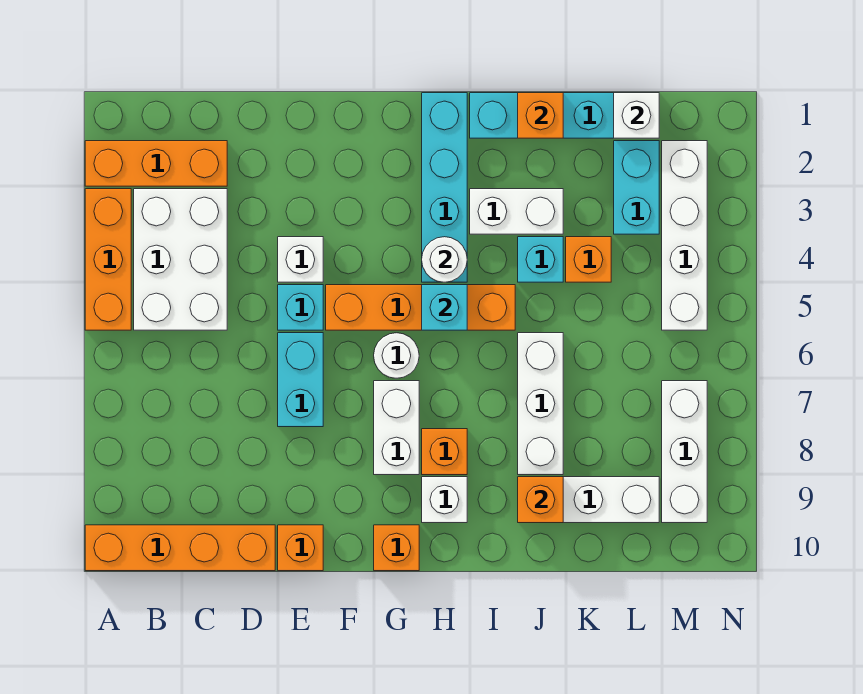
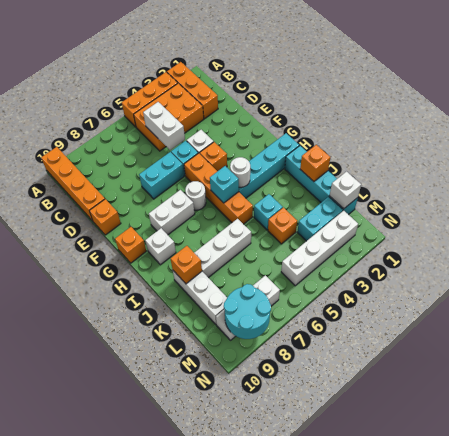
white brick B3:C5 level 1 -> orange brick B3:C5 level 1
orange brick H8 level 1 -> orange brick F4 level 1
white brick I3:J3 level 1 -> white brick C5:D5 level 2
none -> cyan round brick M8:N9 level 2

